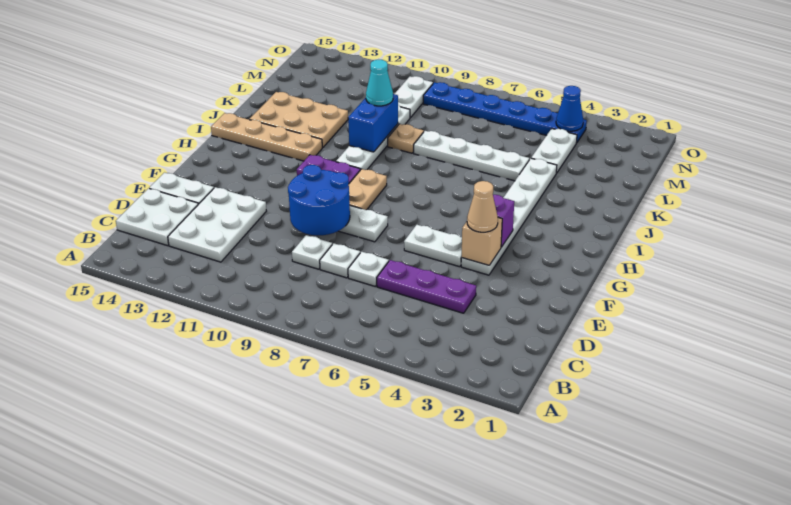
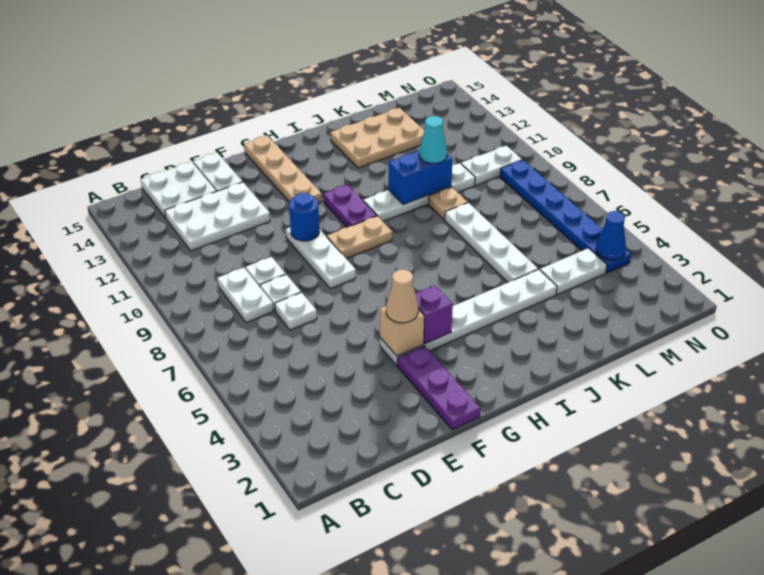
purple plate D4:D6 level 1 -> purple plate F1:F3 level 1
blue round brick E9:F10 level 2 -> blue round brick F10 level 2
white plate F5:F6 level 1 -> white plate C8:C9 level 1
tan plate I12:I15 level 1 -> tan plate G12:G15 level 1
tan plate J12:K14 level 1 -> tan plate J13:L14 level 1

